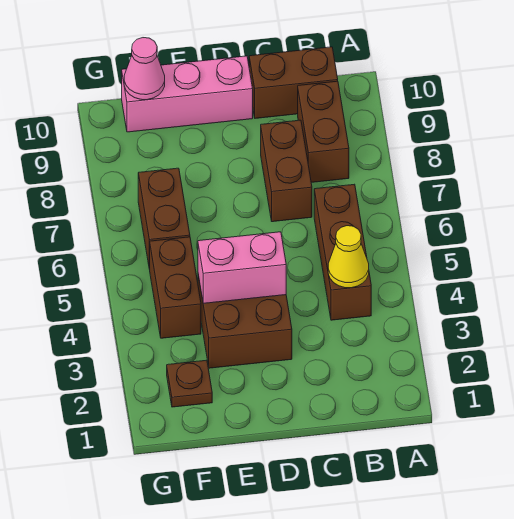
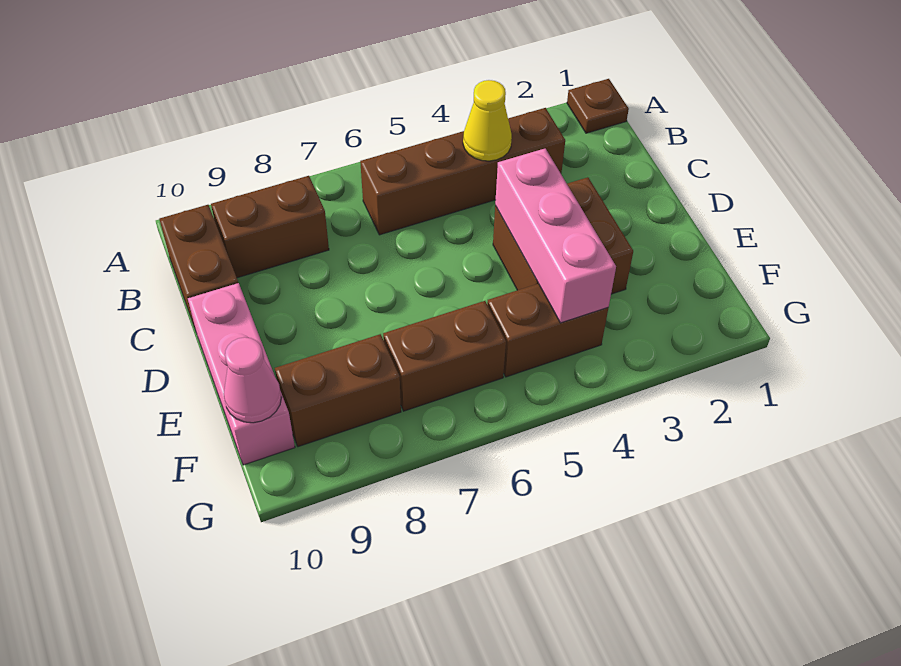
brown brick B4:B6 level 1 -> brown brick B3:B6 level 1
brown brick C7:C8 level 1 -> brown brick F8:F9 level 1
pink brick D4:E4 level 2 -> pink brick D4:F4 level 2
brown plate F2 level 1 -> brown plate A1 level 1

